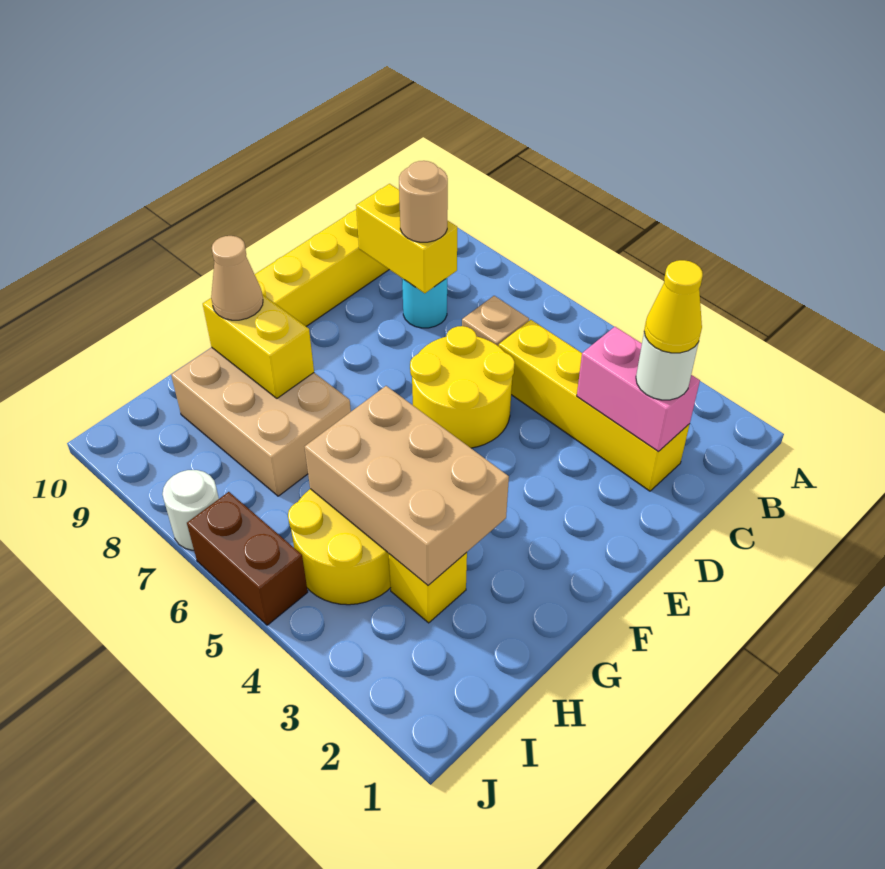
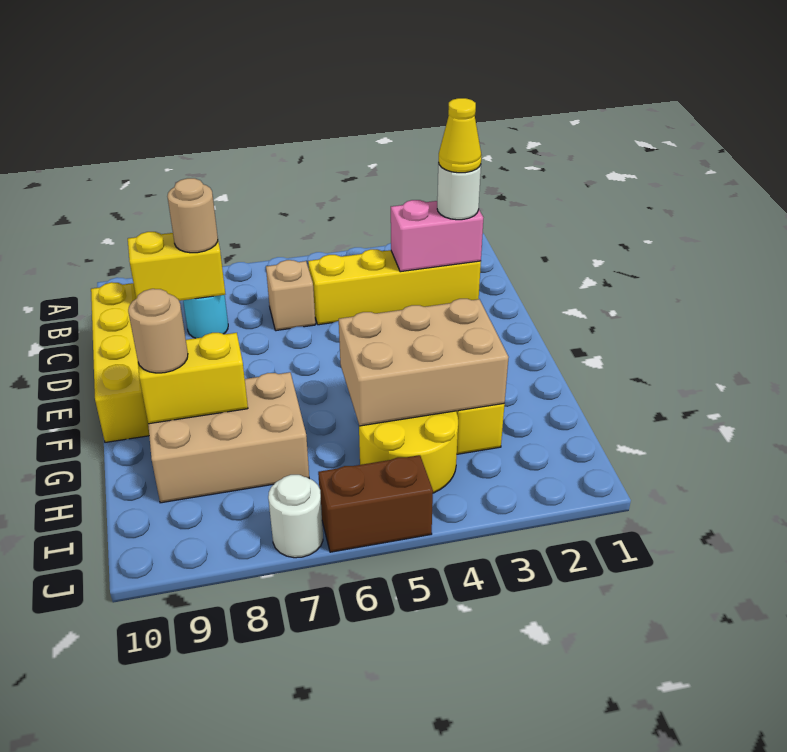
yellow round brick D5:E6 level 1 -> none
tan cone G9 level 3 -> tan round brick G9 level 3

